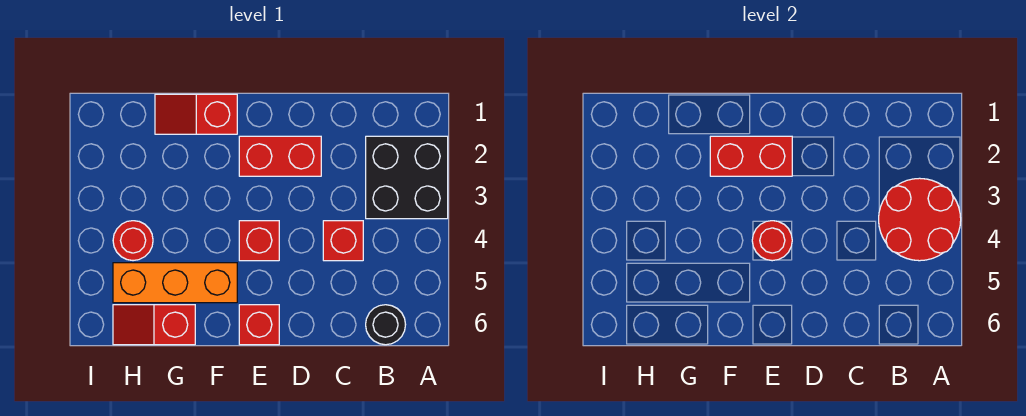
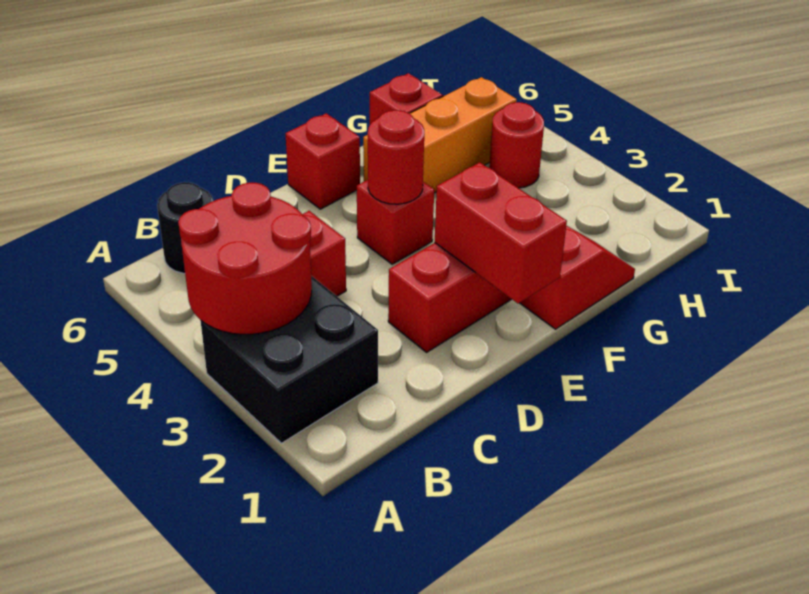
red brick E2:F2 level 2 -> red brick E1:E2 level 2

